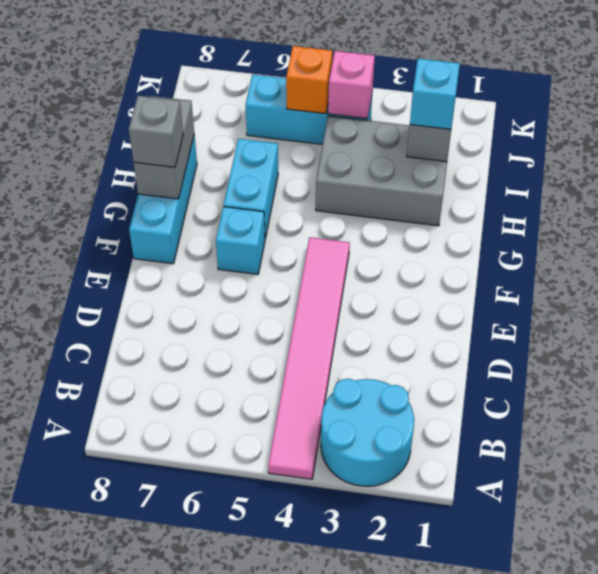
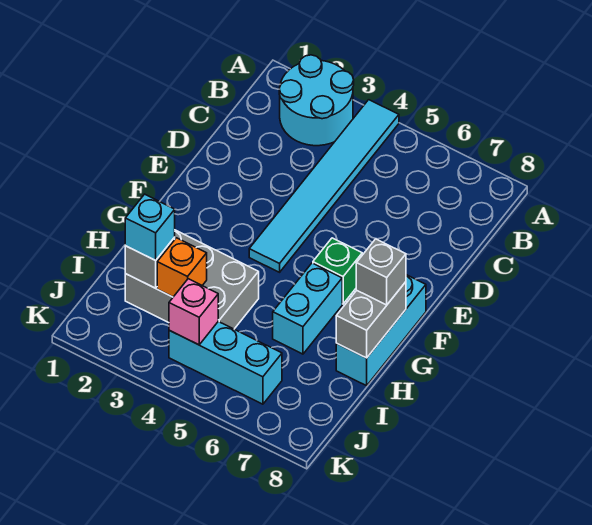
pink tile A4:F4 level 1 -> cyan tile A4:F4 level 1
cyan brick F6 level 1 -> green brick F6 level 1
orange brick J5 level 2 -> orange brick I3 level 2

